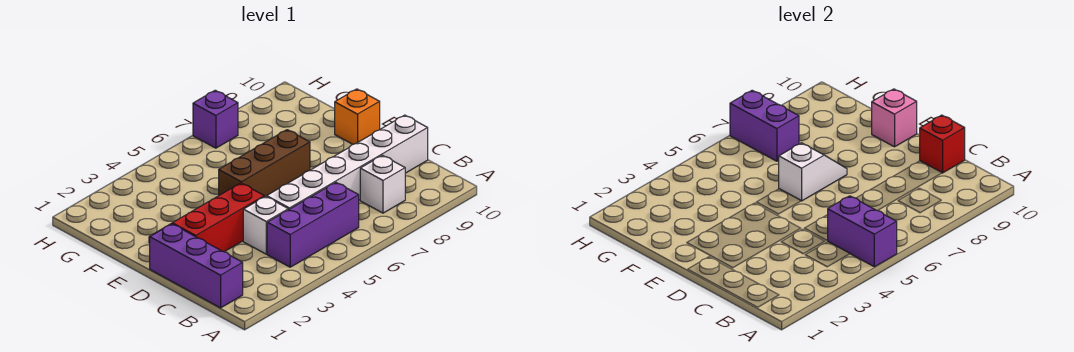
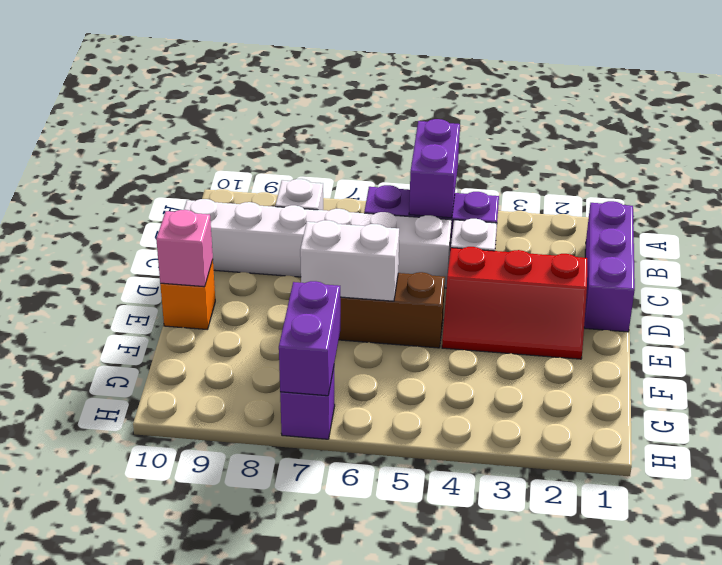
red brick C10 level 2 -> none
white slope E6:E7 level 2 top 6 -> white brick E6:E7 level 2

